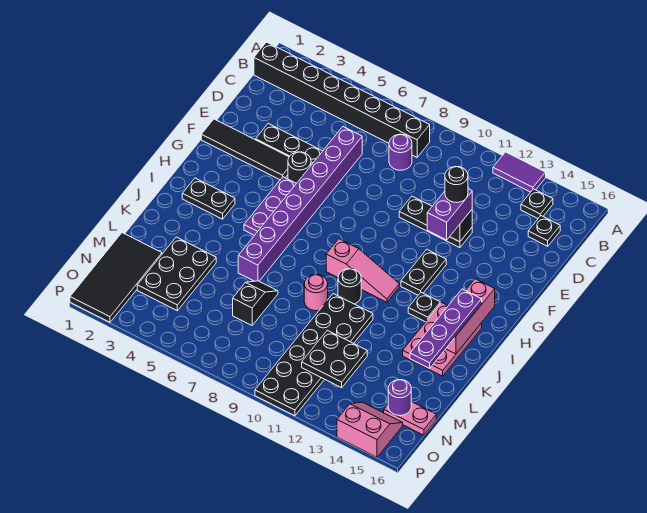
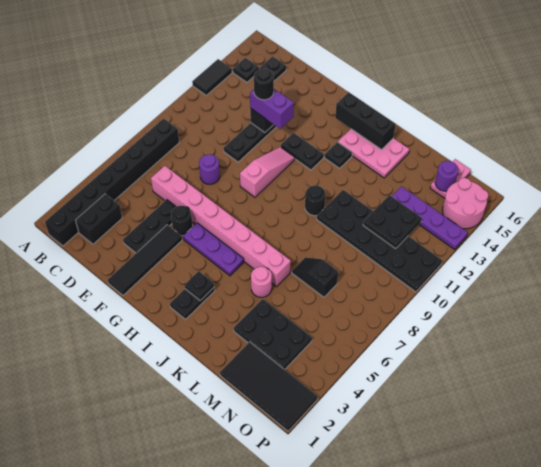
purple tile A12:A13 level 1 -> black tile A12:A13 level 1
none -> black brick C2:C3 level 1
purple round brick C8 level 1 -> purple round brick E8 level 1
purple brick D6:K6 level 1 -> pink brick D6:K6 level 1
pink brick H15:J15 level 2 -> black brick H15:J15 level 2
none -> black plate I3 level 2
pink slope I9:I11 level 1 top 9 -> pink slope G9:G11 level 1 top 9
purple plate I15:L15 level 3 -> purple plate M13:P13 level 1
pink round brick K9 level 1 -> pink round brick K5 level 1
pink slope O14:P15 level 1 top P -> pink round brick O14:P15 level 1

